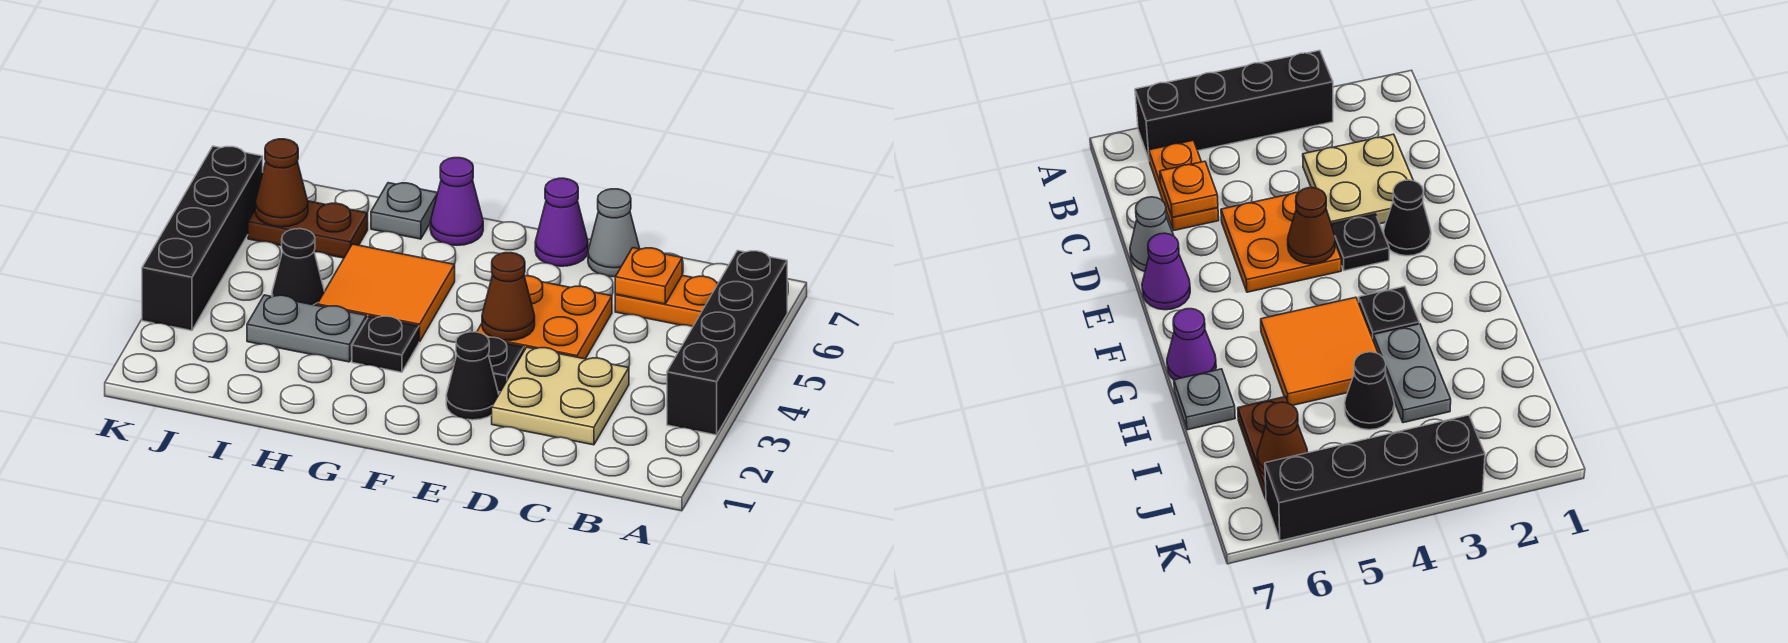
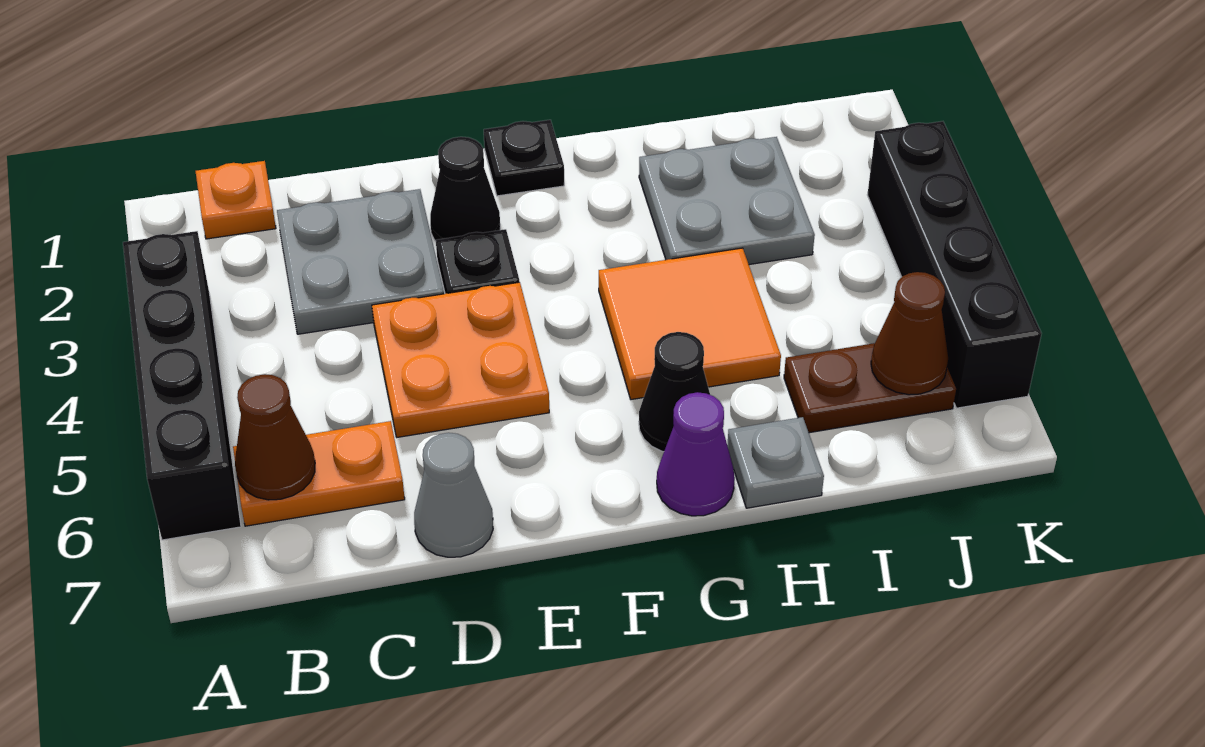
tan plate C2:D3 level 1 -> grey plate C2:D3 level 1
orange plate C6 level 2 -> orange plate B1 level 1
brown cone E4 level 2 -> brown cone B6 level 2
purple cone E7 level 1 -> none
black plate G3 level 1 -> black plate F1 level 1
grey plate H3:I3 level 1 -> grey plate H2:I3 level 1
black cone I4 level 1 -> black cone G6 level 1

